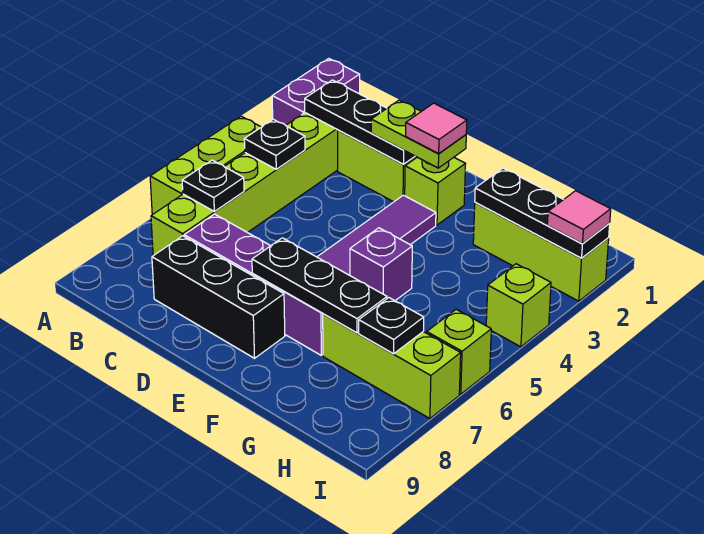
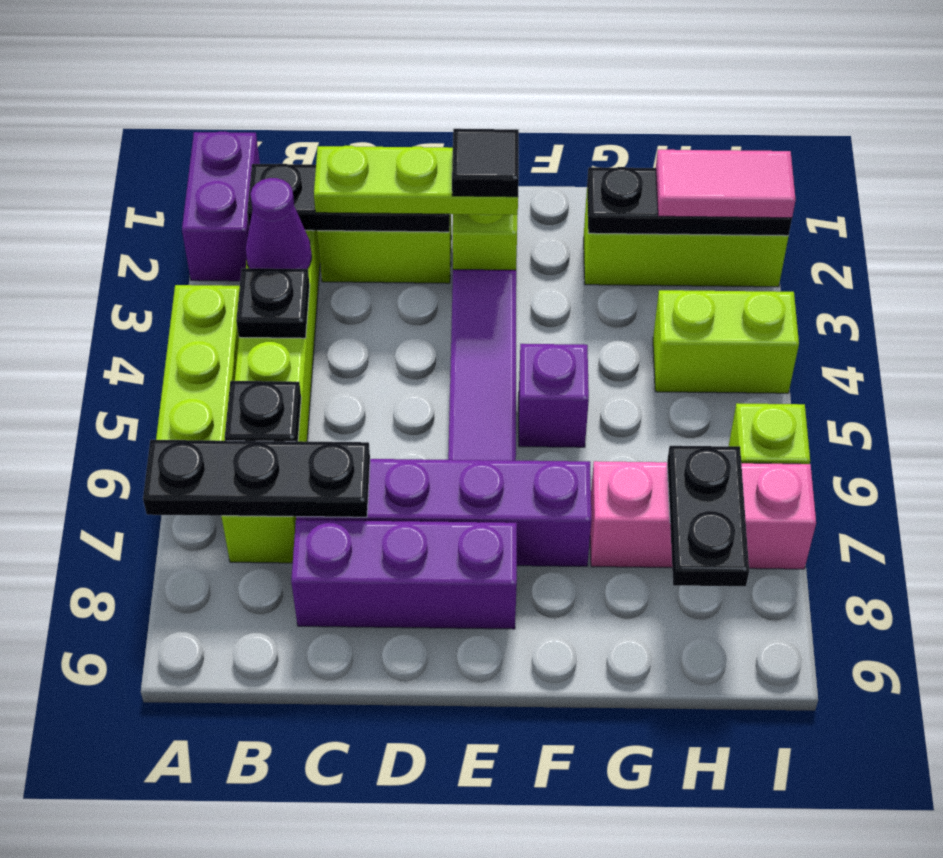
none -> purple cone B3 level 2
black brick C8:E8 level 1 -> purple brick C8:E8 level 1
lime plate D2:E2 level 3 -> lime plate C2:E2 level 3
pink tile E2 level 4 -> black tile E2 level 4
black plate E7:G7 level 2 -> black plate A7:C7 level 2
lime brick G7:I7 level 1 -> pink brick G7:I7 level 1
black plate H7 level 2 -> black plate H7:H8 level 2
pink tile I2 level 3 -> pink tile H2:I2 level 3
lime brick I4 level 1 -> lime brick H4:I4 level 1

